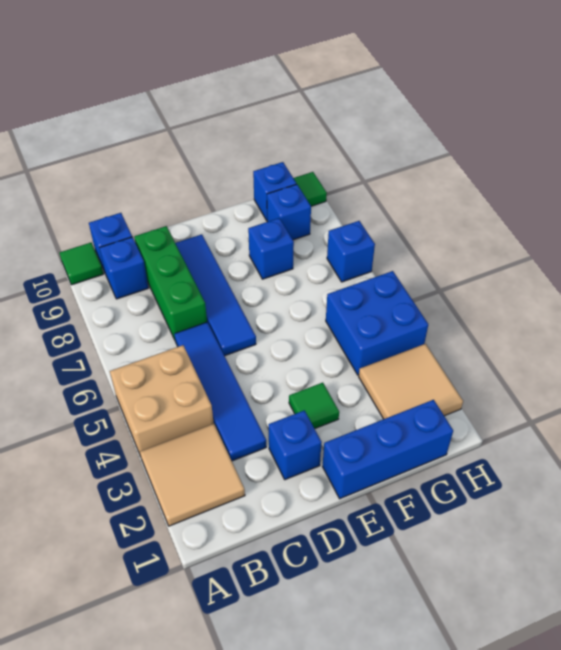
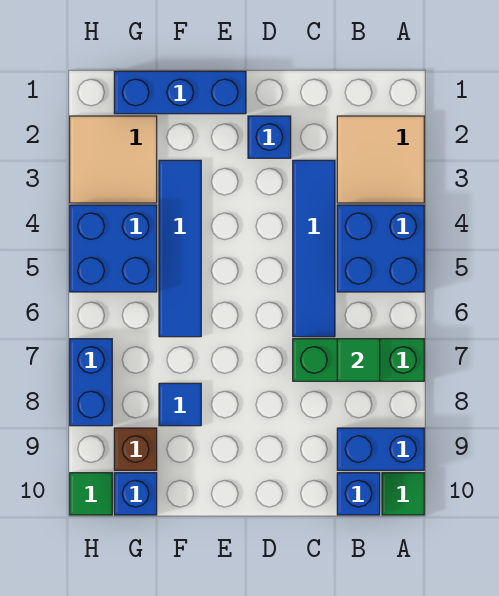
tan brick A4:B5 level 1 -> blue brick A4:B5 level 1
blue brick B9 level 1 -> blue brick A9:B9 level 1
green brick C7:C9 level 1 -> green brick A7:C7 level 1
blue tile D6:D9 level 1 -> blue tile F3:F6 level 1
green tile E3 level 1 -> green tile B7 level 2
blue brick F8 level 1 -> blue tile F8 level 1
blue brick G9 level 1 -> brown brick G9 level 1
blue brick H7 level 1 -> blue brick H7:H8 level 1

